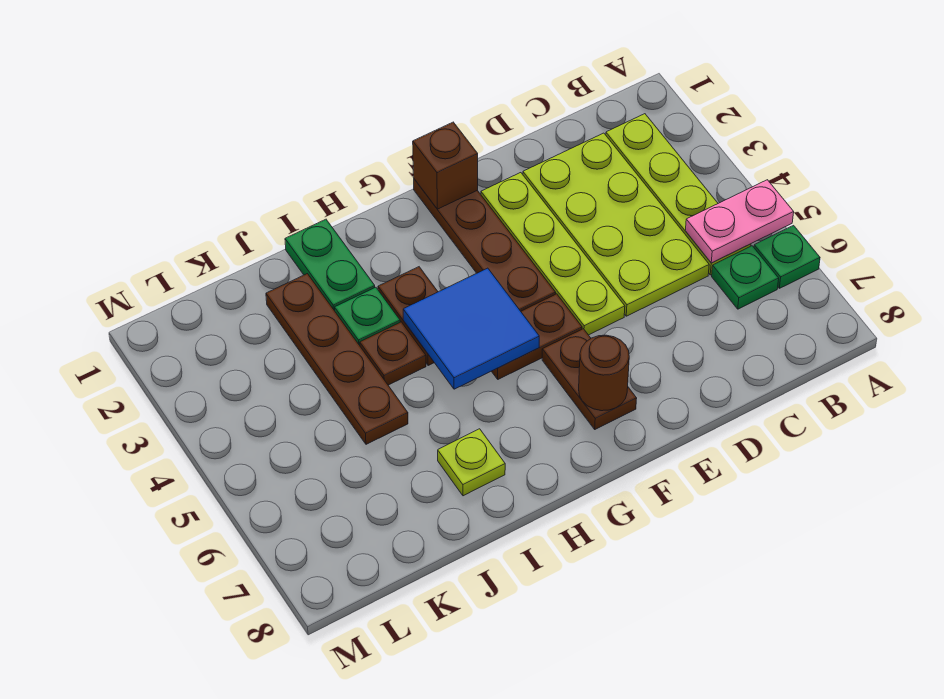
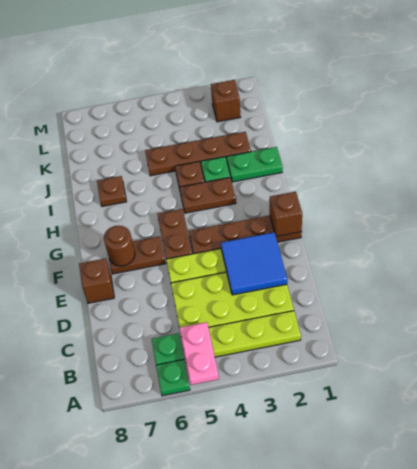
none -> brown brick E8 level 1
blue tile G4:H5 level 2 -> blue tile D2:E3 level 2
lime plate I7 level 1 -> brown plate I7 level 1
none -> brown brick L2 level 1

